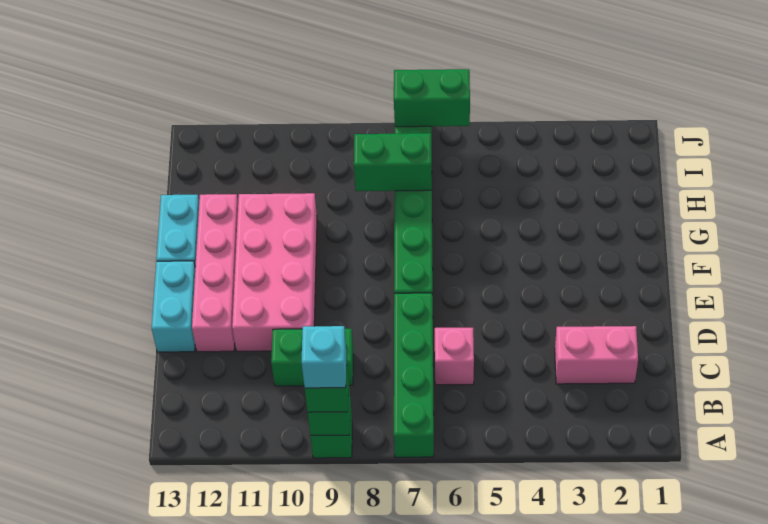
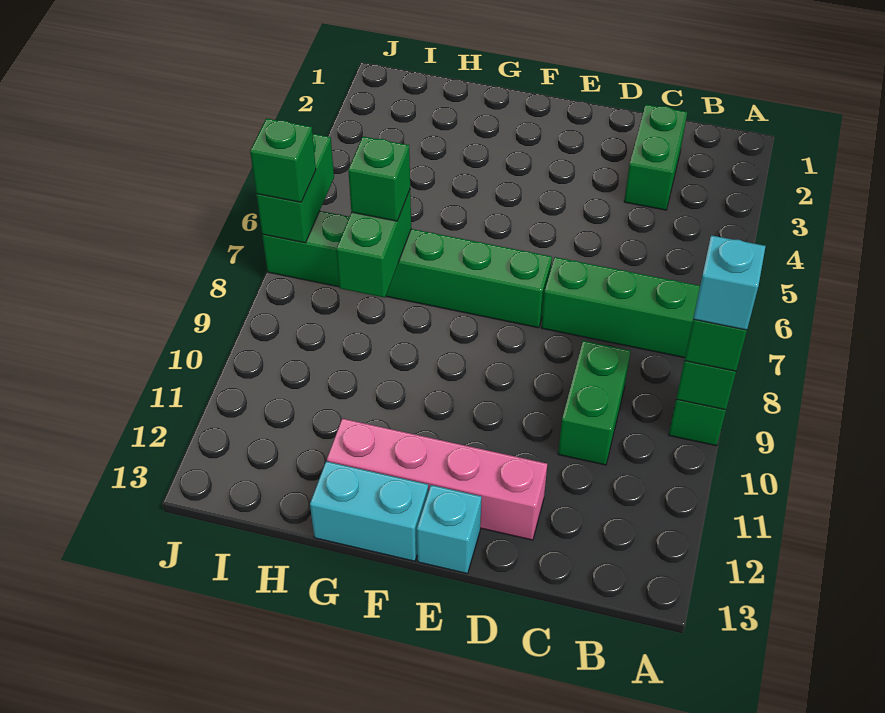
pink brick C2:C3 level 1 -> green brick C2:C3 level 1
pink brick C6 level 1 -> none
pink brick D10:G11 level 1 -> none
cyan brick D13:E13 level 1 -> cyan brick E13 level 1
none -> green brick H7 level 3
none -> green brick J7 level 3

